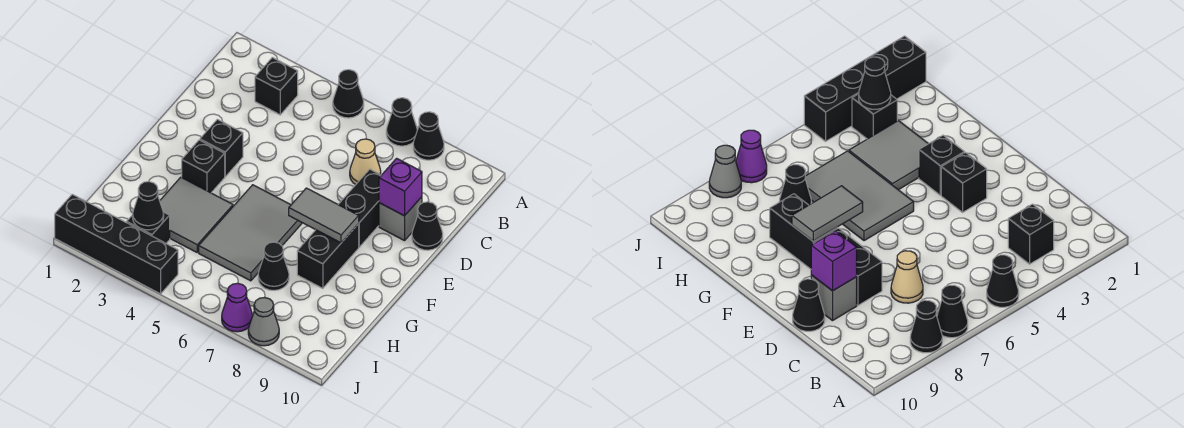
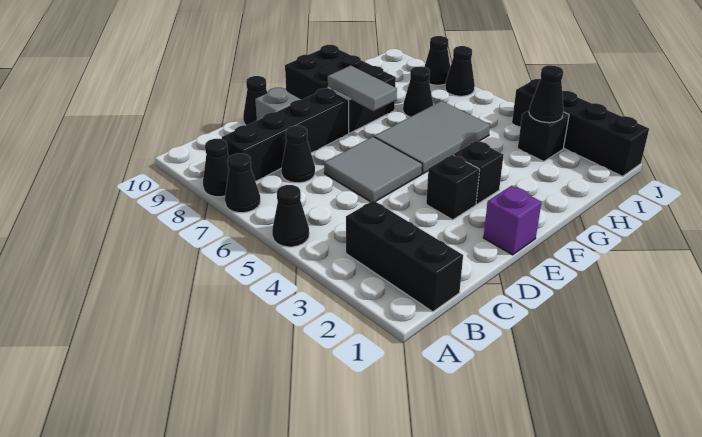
black brick B3 level 1 -> black brick B1:B3 level 1
tan cone C7 level 1 -> black cone C7 level 1
black brick D8:E8 level 1 -> black brick B8:E8 level 1
purple brick D9 level 2 -> purple brick E1 level 1
black brick F8:G8 level 1 -> black brick F8:G10 level 1
grey tile G3:H4 level 1 -> grey tile D5:E6 level 1
purple cone J7 level 1 -> black cone J7 level 1
grey cone J8 level 1 -> black cone J8 level 1

